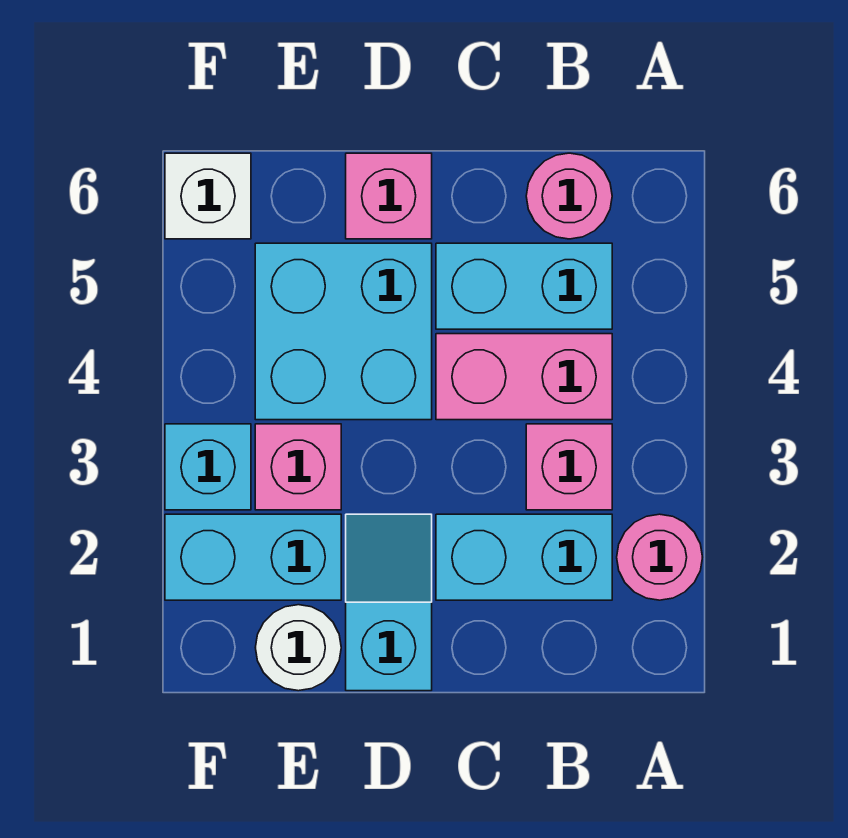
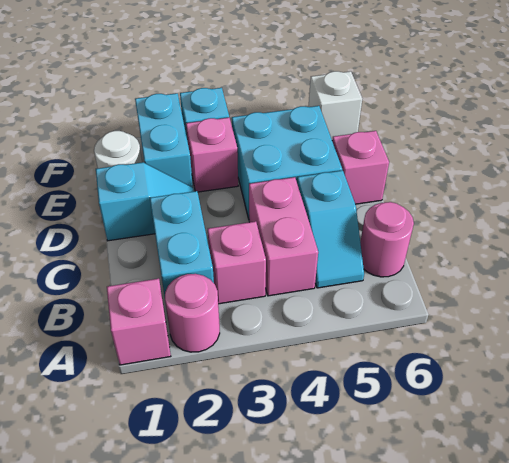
none -> pink brick A1 level 1
cyan brick B5:C5 level 1 -> cyan slope B5:C5 level 1 top C

